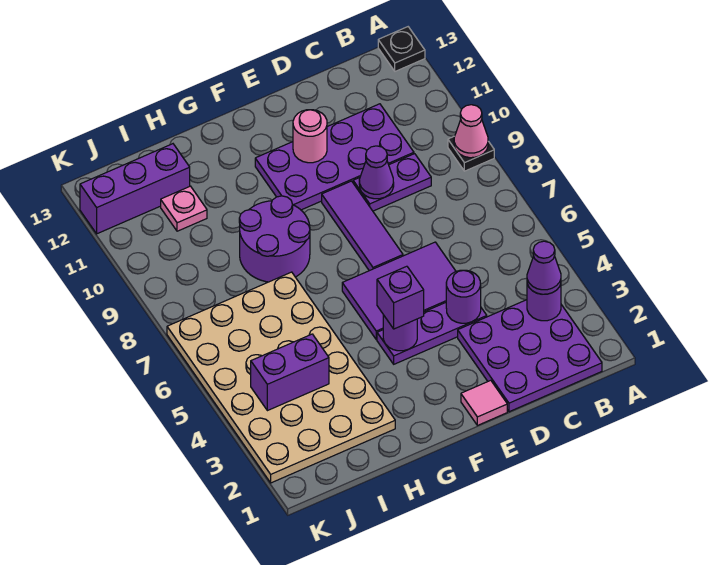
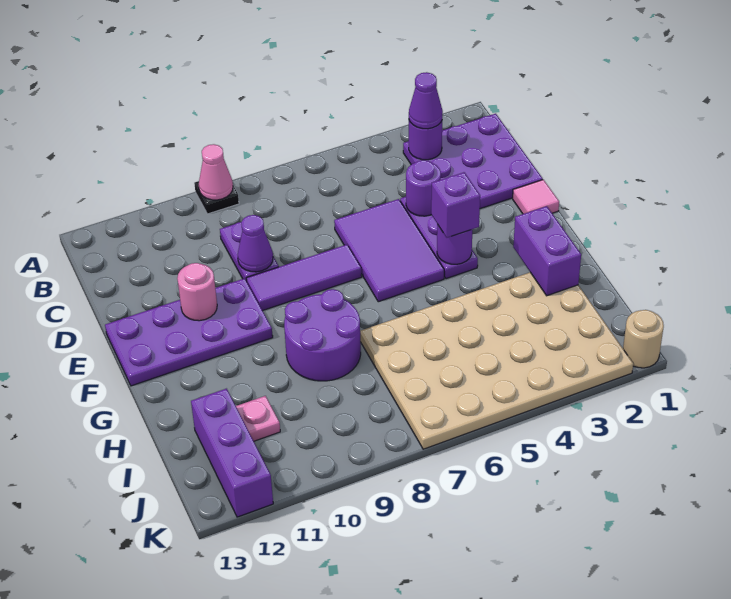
black plate A13 level 1 -> none
purple plate C10:F11 level 1 -> purple plate E10:F13 level 1
purple brick I4:J4 level 2 -> purple brick G2:H2 level 2
none -> tan round brick K1 level 1

